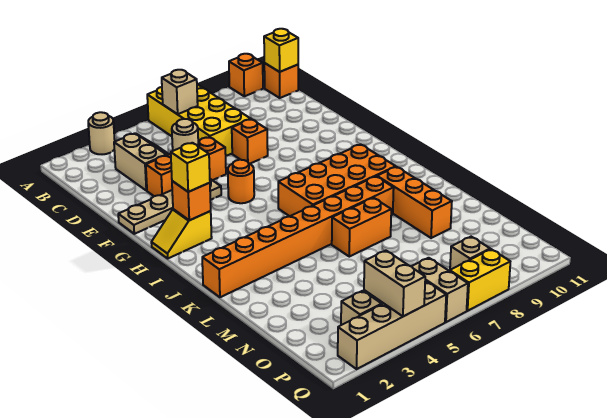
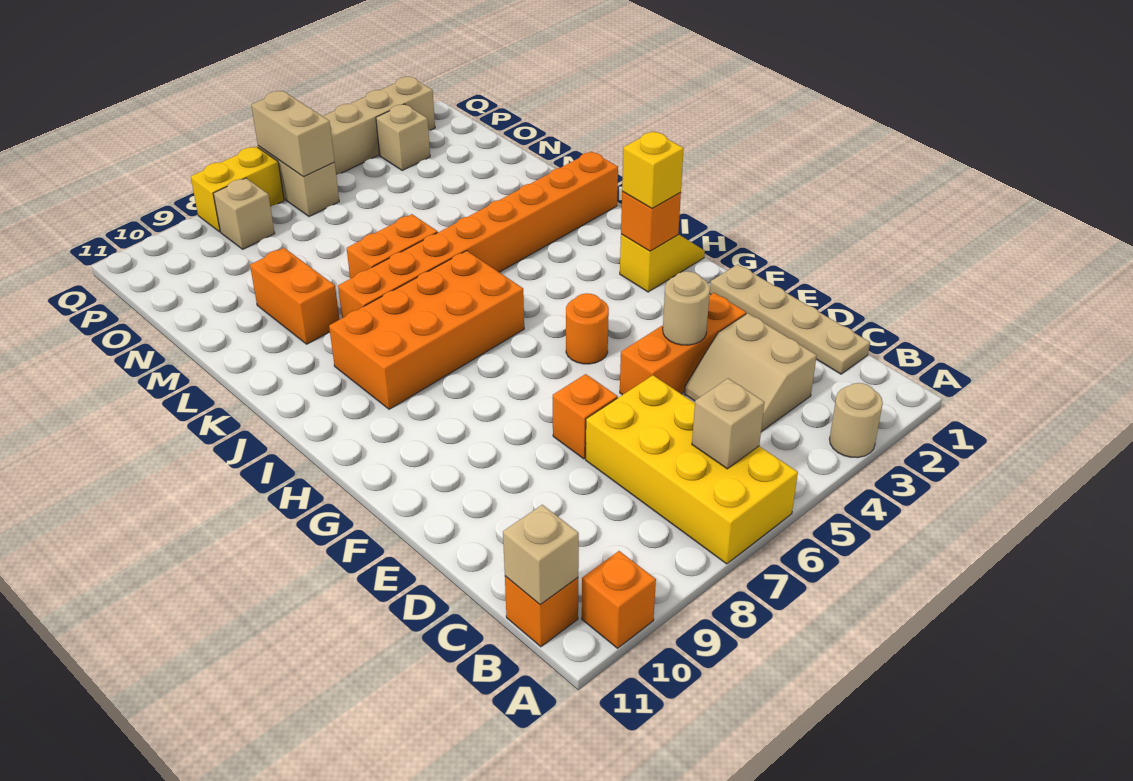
yellow brick B11 level 2 -> tan brick B11 level 2
tan plate F1:F4 level 1 -> tan plate C1:F1 level 1
orange brick K9:M9 level 1 -> orange brick L9:M9 level 1
tan brick P4:Q4 level 2 -> tan brick P6:Q6 level 2

